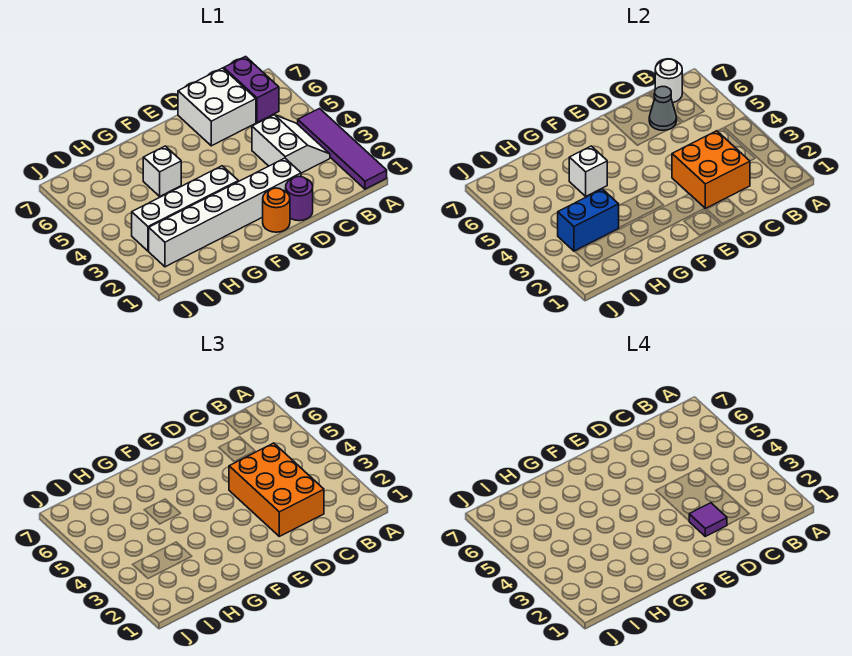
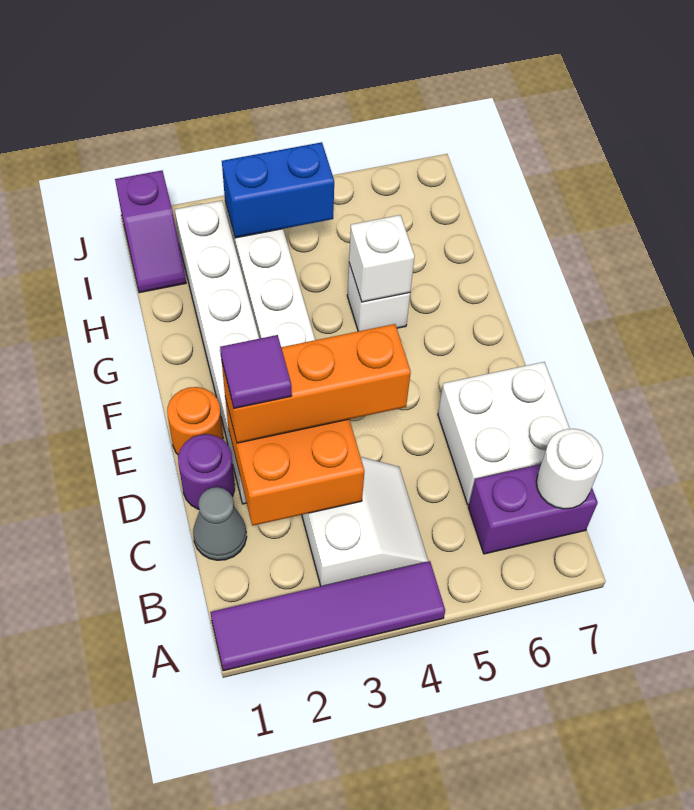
white slope B3:C4 level 1 top C -> white slope B3:C4 level 1 top 3
orange brick C2:D4 level 3 -> orange brick D2:D4 level 3
grey cone C6 level 2 -> grey cone C1 level 1
blue brick H3:I3 level 2 -> blue brick I3:I4 level 2
none -> purple slope I1:J1 level 1 top J

